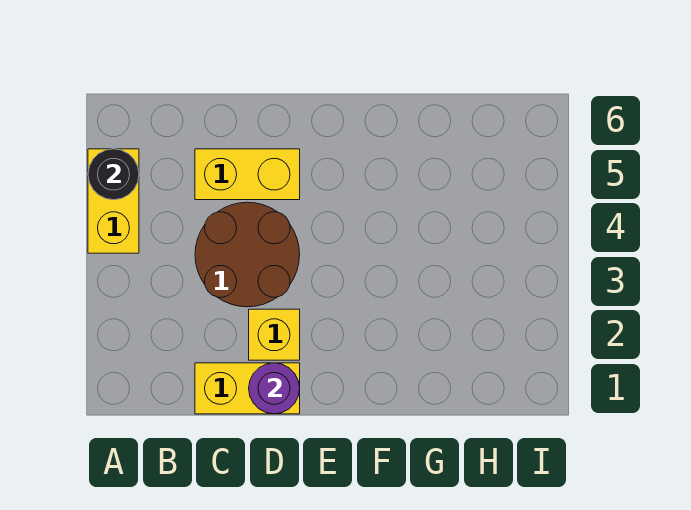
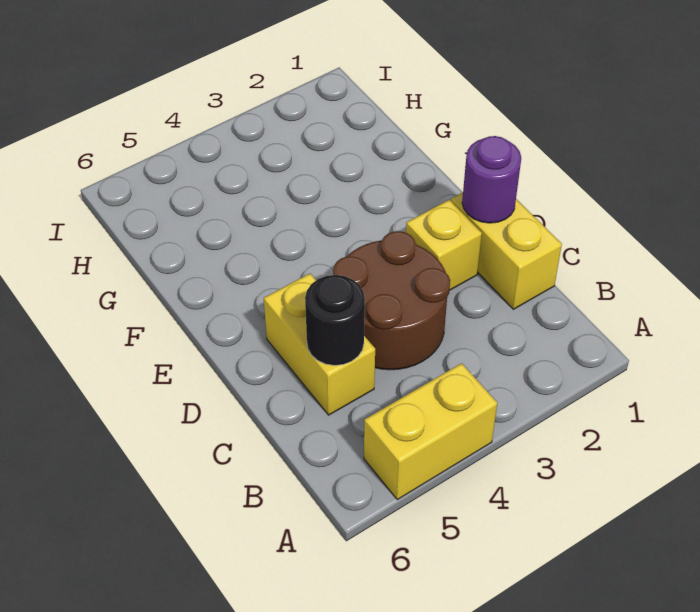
black round brick A5 level 2 -> black round brick C5 level 2

